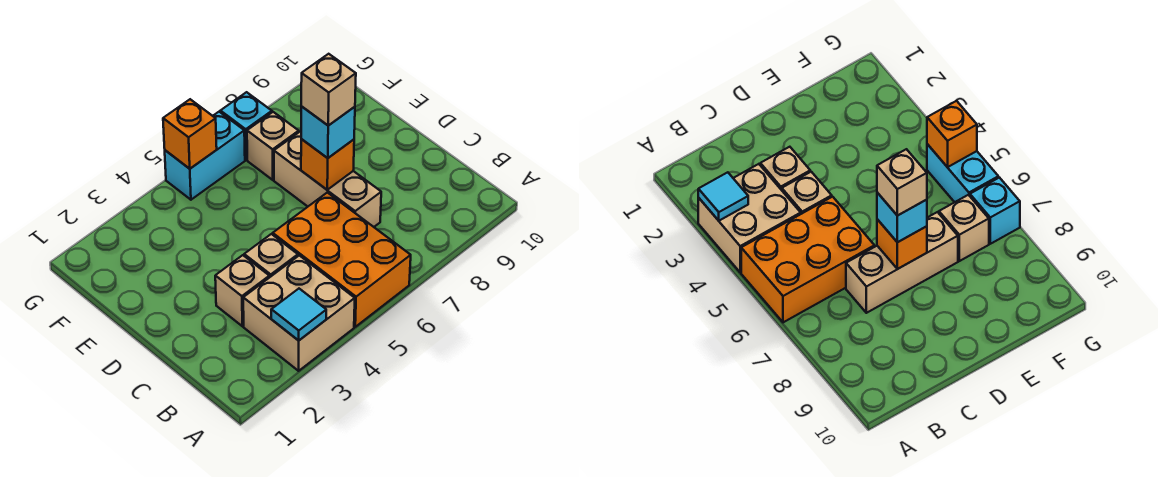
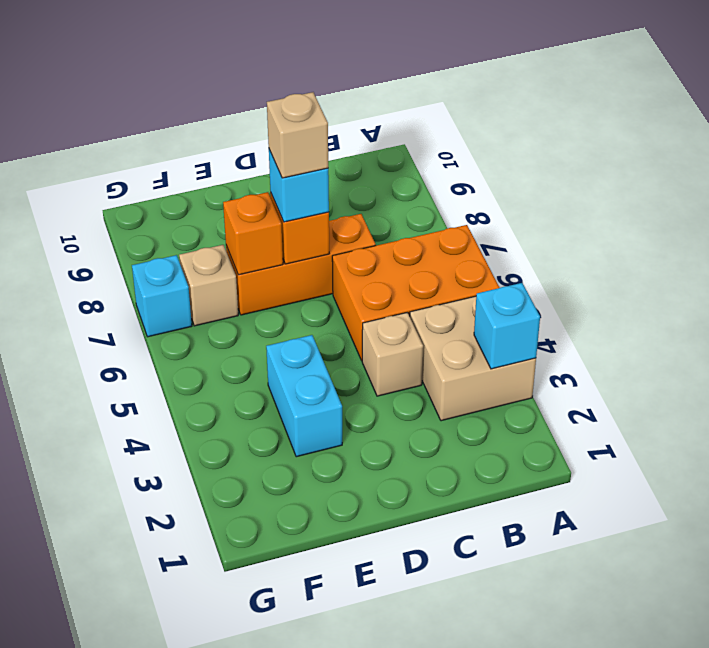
cyan tile A3 level 2 -> cyan brick A3 level 2
tan brick C3 level 1 -> none
tan brick C7:E7 level 1 -> orange brick C7:E7 level 1
cyan brick G5:G6 level 1 -> cyan brick E3:E4 level 1
orange brick G5 level 2 -> orange brick E7 level 2

